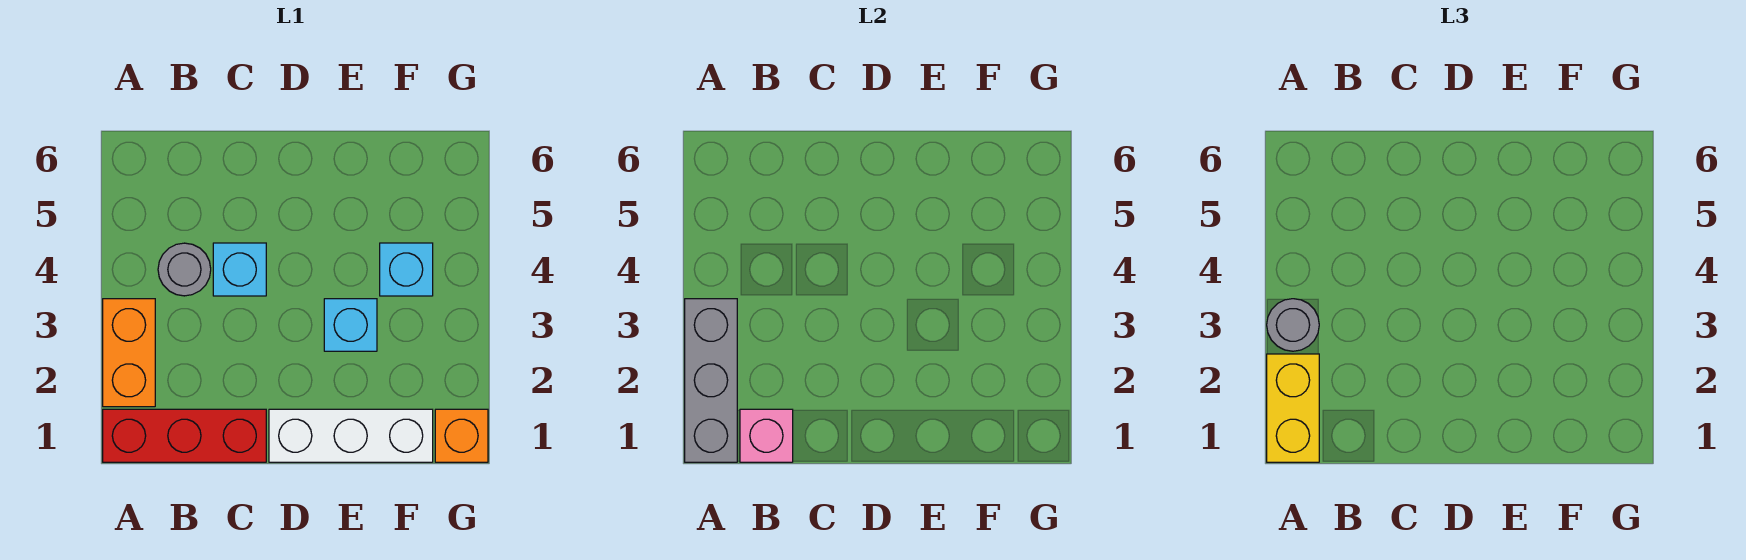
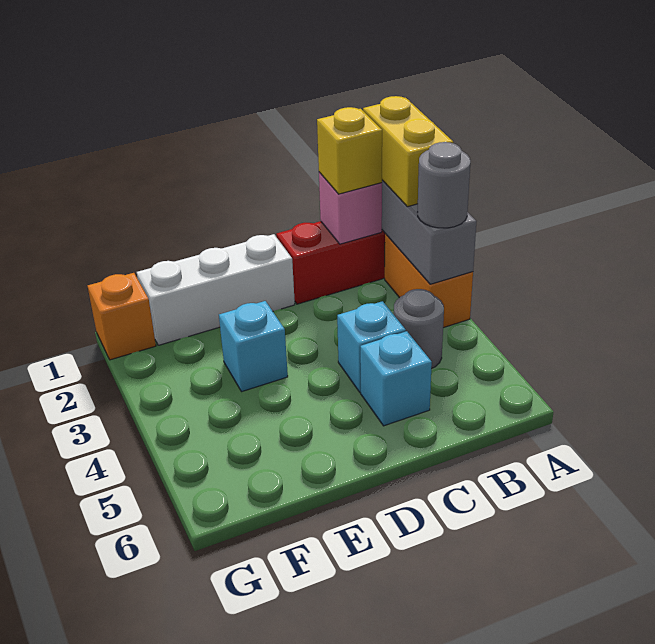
none -> yellow brick B1 level 3
cyan brick F4 level 1 -> cyan brick C5 level 1

